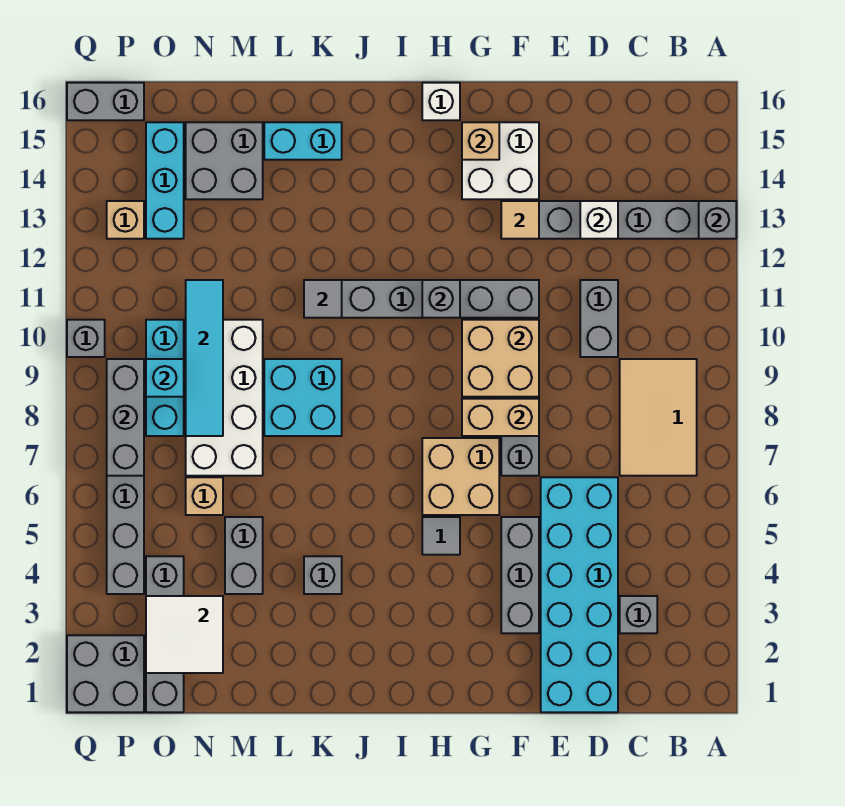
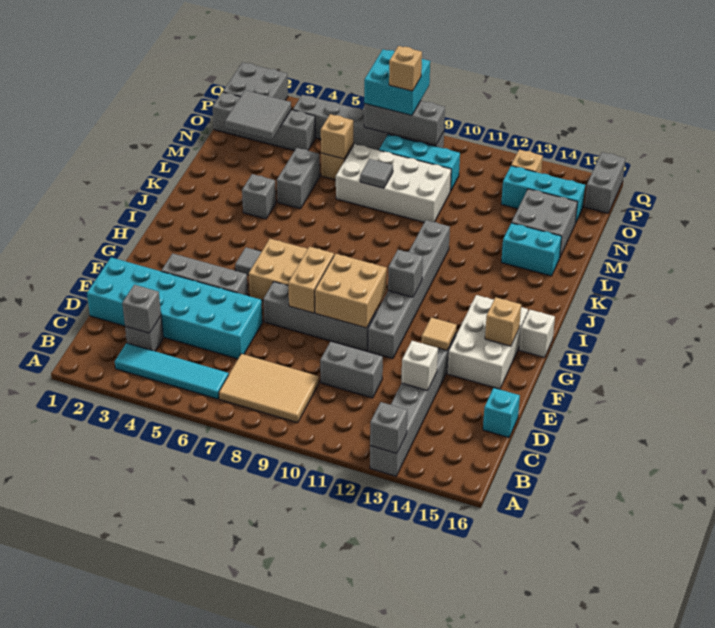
white brick F14:G15 level 1 -> white brick F14:H15 level 1
cyan brick K8:L9 level 1 -> cyan brick P7:Q8 level 3
grey tile K11 level 2 -> grey tile M8 level 2
cyan brick K15:L15 level 1 -> cyan brick L14:L15 level 1
grey brick M4:M5 level 1 -> grey brick L5:M5 level 1
white tile N2:O3 level 2 -> grey tile N2:O3 level 2
none -> tan brick N6 level 2
cyan tile N8:N11 level 2 -> cyan tile B3:B6 level 1
cyan brick O9 level 2 -> cyan brick D16 level 1
none -> tan brick P8 level 4
grey brick Q10 level 1 -> grey brick C3 level 2

